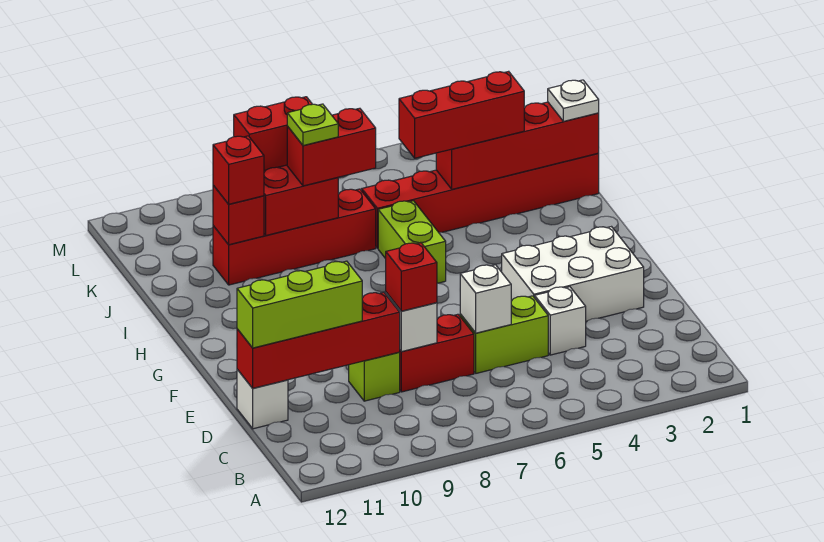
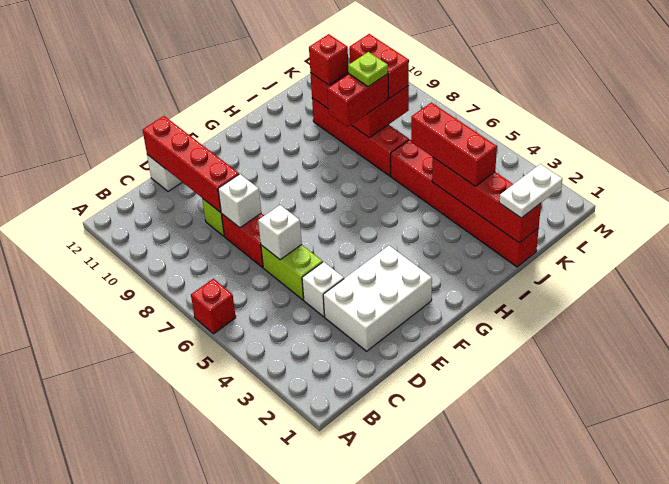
red brick D8 level 3 -> red brick A6 level 1
lime brick D10:D12 level 3 -> none
white brick E2:F4 level 1 -> white brick D2:F3 level 1
lime brick H6:I6 level 1 -> none
white plate J1 level 3 -> white plate J1:K1 level 3
red brick J7:J8 level 3 -> red brick I8:J8 level 3

